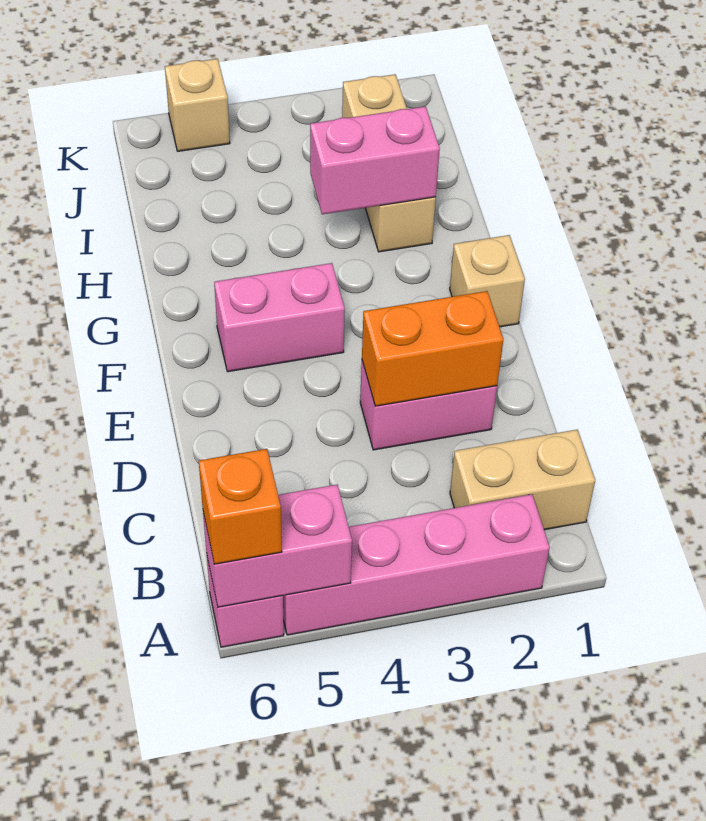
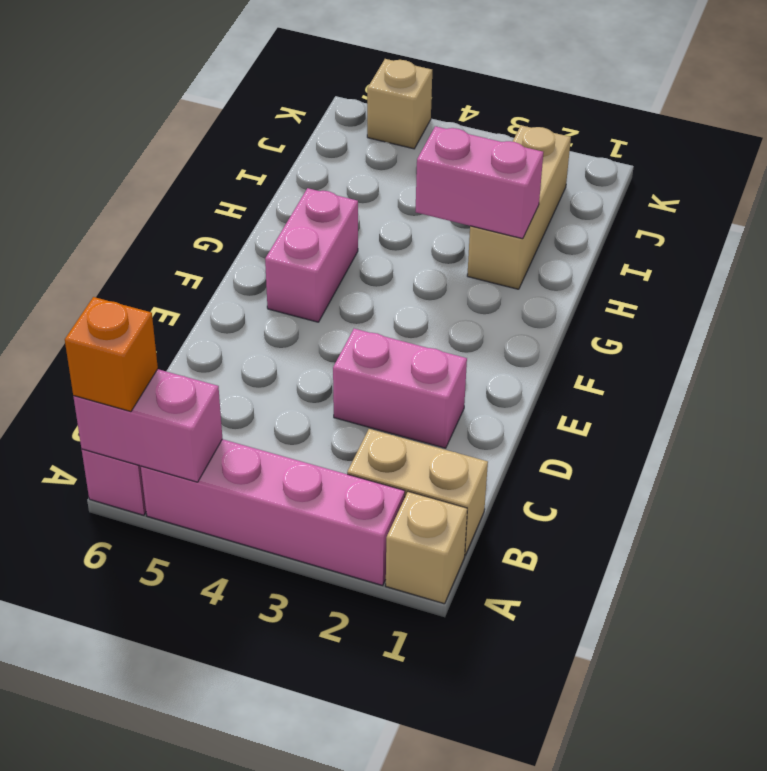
orange brick D2:D3 level 2 -> none
tan brick F1 level 1 -> tan brick A1 level 1
pink brick F4:F5 level 1 -> pink brick F5:G5 level 1

